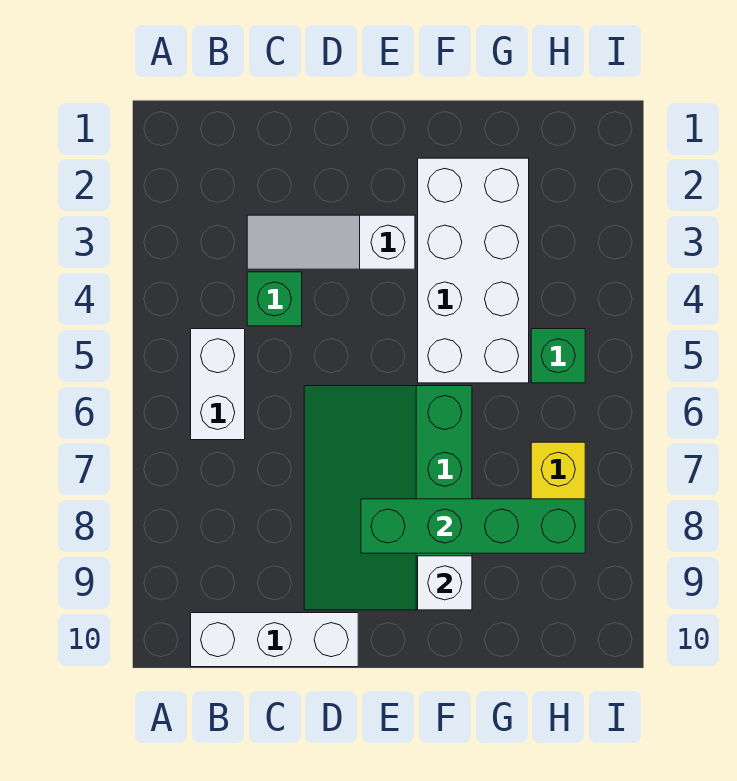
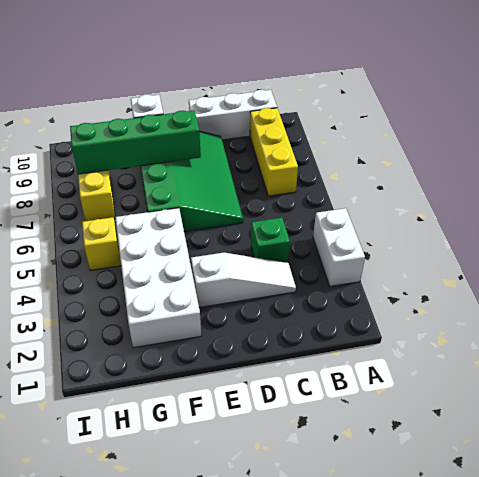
white brick B5:B6 level 1 -> white brick A3:A4 level 1
none -> yellow brick B7:B9 level 1
green brick H5 level 1 -> yellow brick H5 level 1

